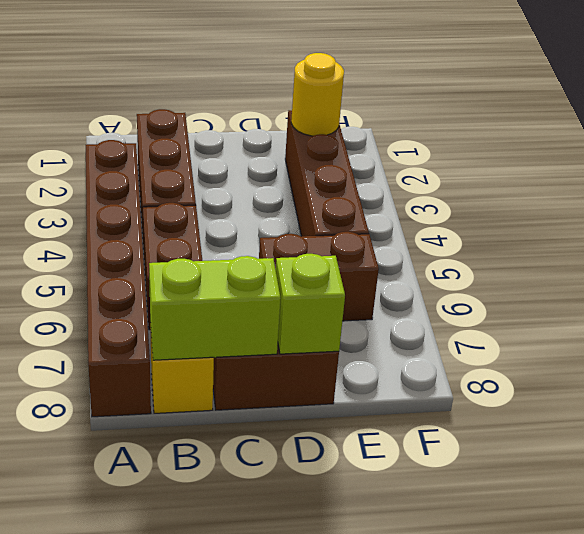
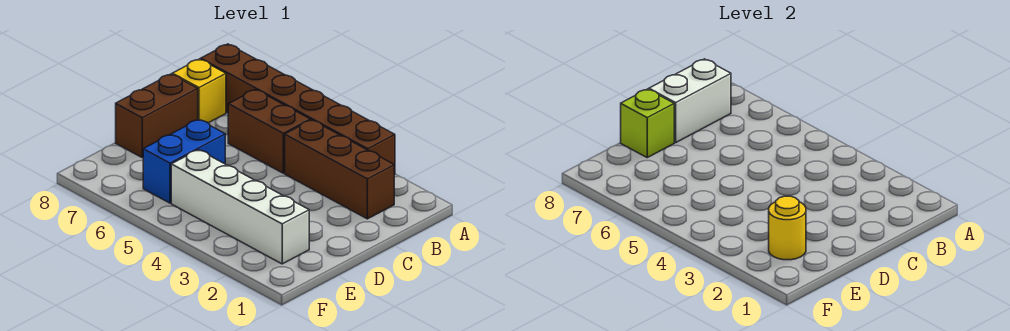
lime brick B8:C8 level 2 -> white brick B8:C8 level 2
brown brick D6:E6 level 1 -> blue brick D6:E6 level 1
brown brick E2:E5 level 1 -> white brick E2:E5 level 1

